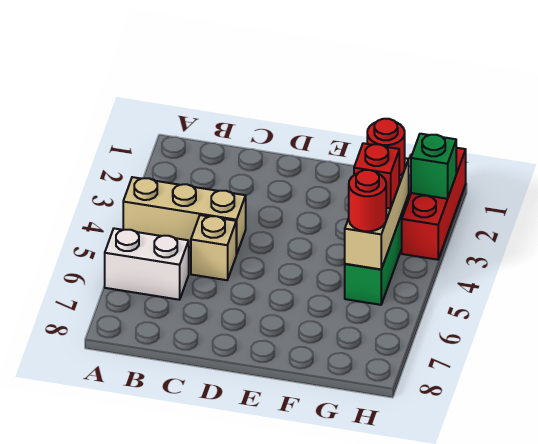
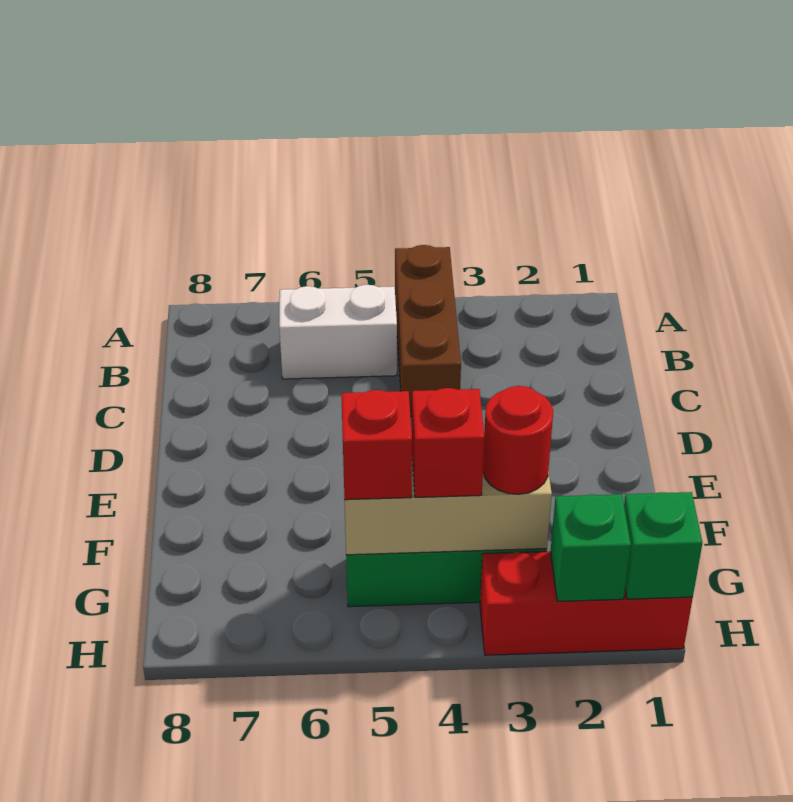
tan brick A4:C4 level 1 -> brown brick A4:C4 level 1
white brick A6:B6 level 1 -> white brick B5:B6 level 1
tan brick C5 level 1 -> none
red round brick G5 level 3 -> red brick G5 level 3
none -> green brick H1 level 2

